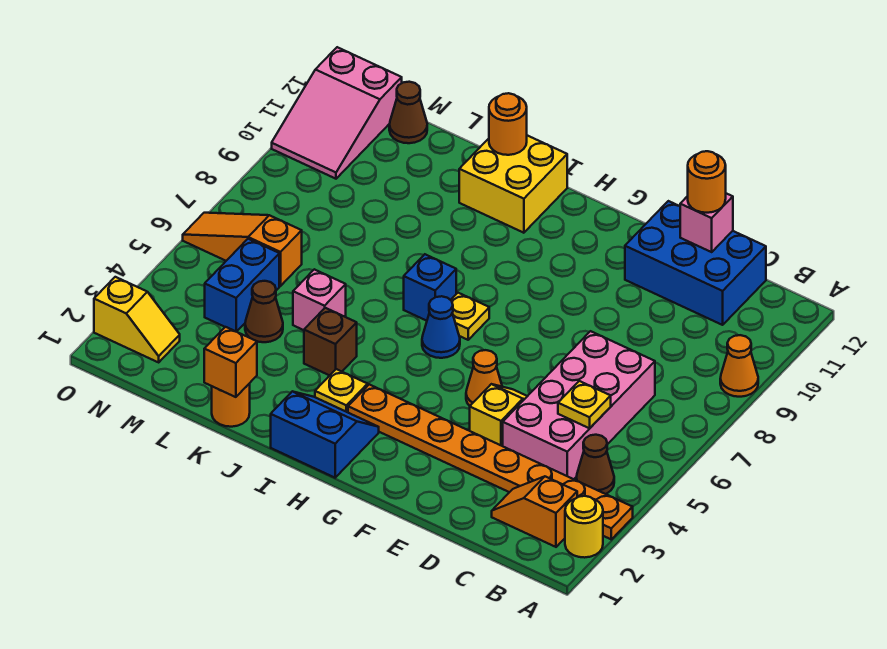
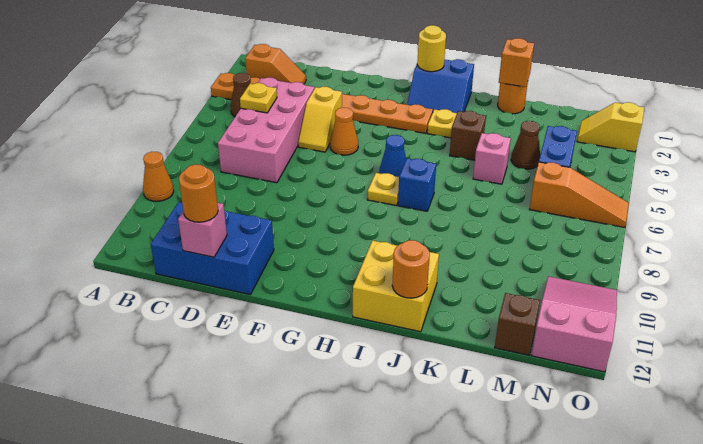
yellow round brick A2 level 1 -> yellow round brick H1 level 2
brown cone M12 level 1 -> brown brick M12 level 1

